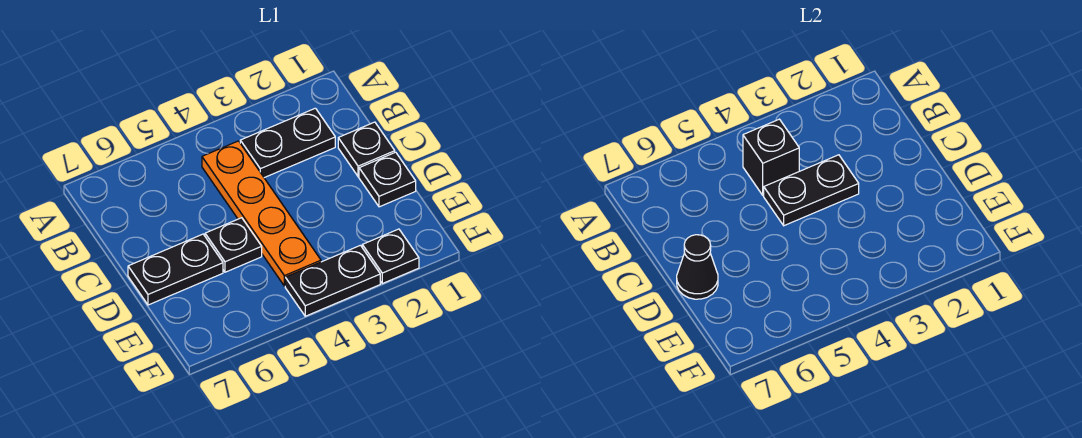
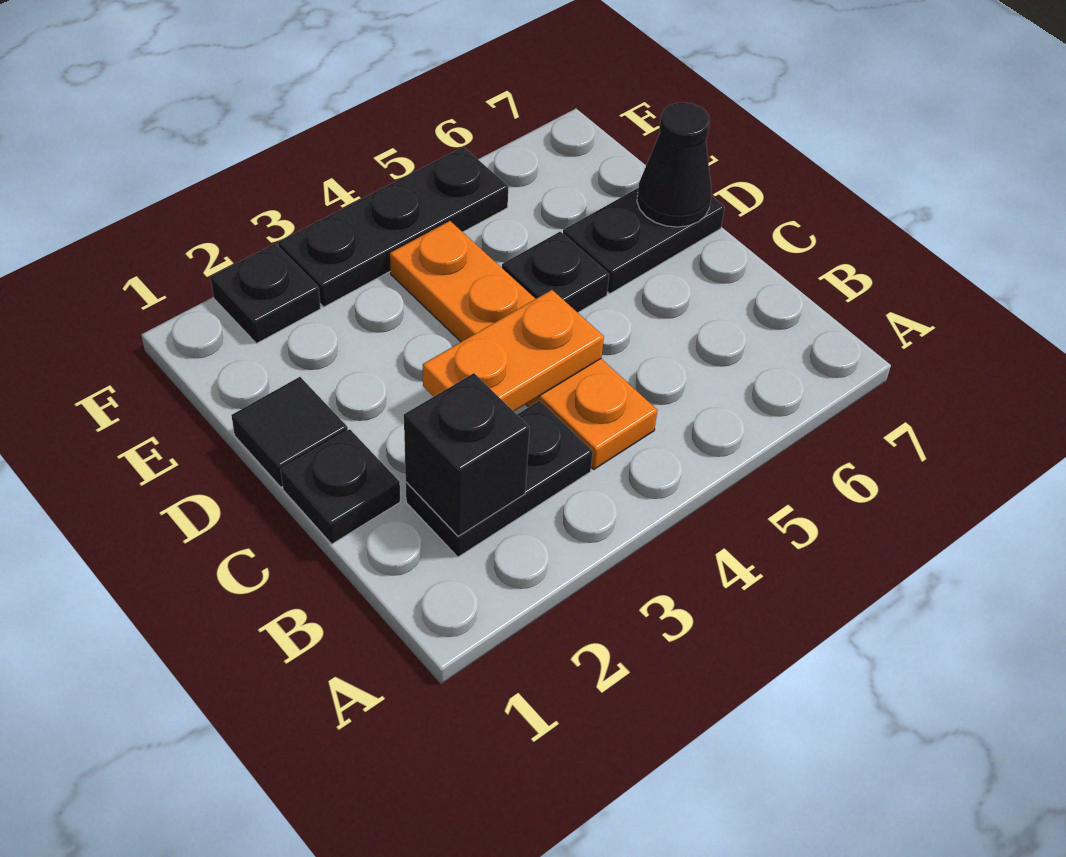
black brick B4 level 2 -> black brick B2 level 2
black plate C3:C4 level 2 -> orange plate C3:C4 level 2
black plate D1 level 1 -> black tile D1 level 1
black plate F3:F4 level 1 -> black plate F3:F5 level 1

